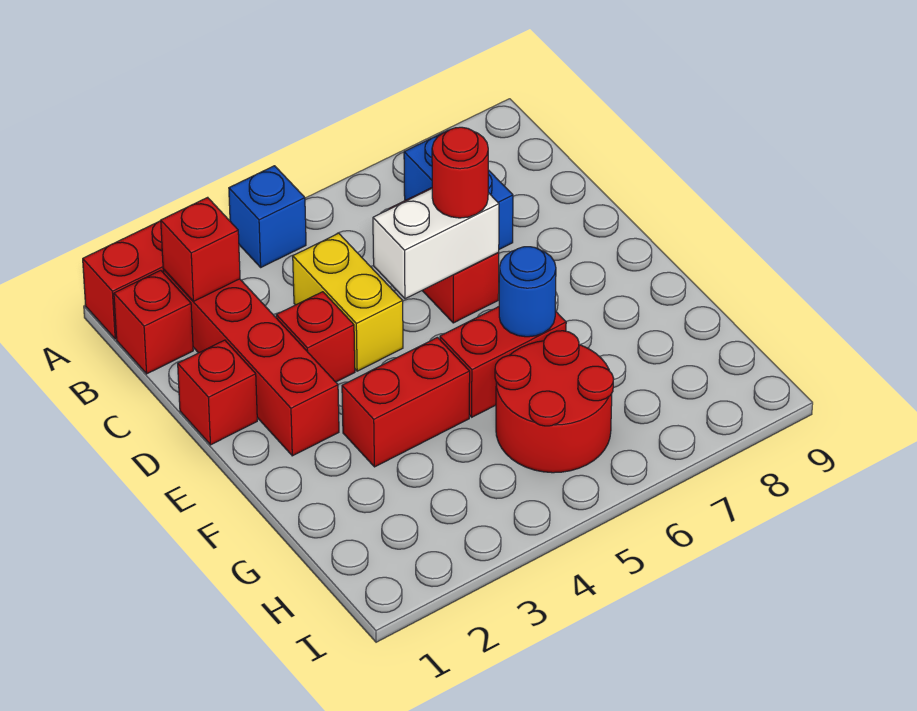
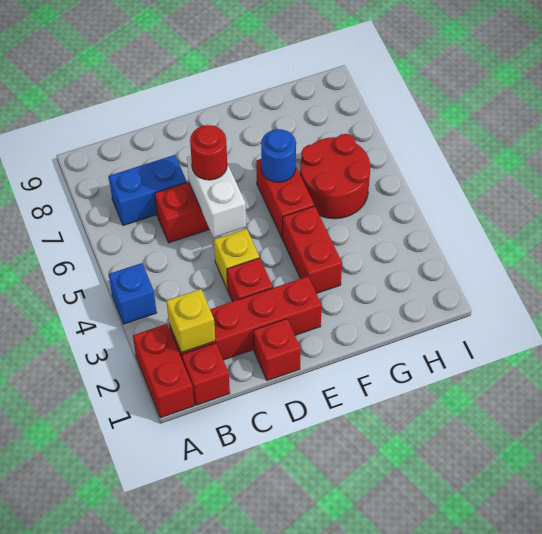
red brick B2 level 2 -> yellow brick B2 level 2
yellow brick C4:D4 level 1 -> yellow brick D4 level 1

